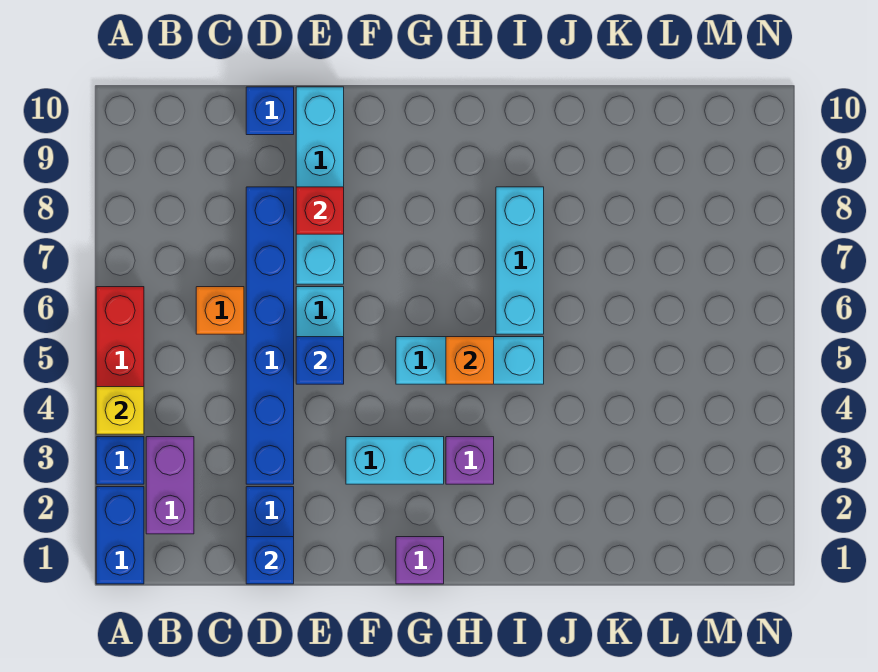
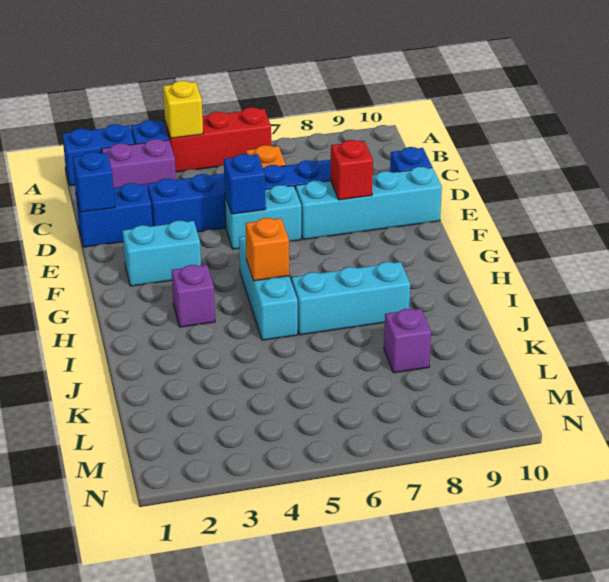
cyan brick F3:G3 level 1 -> cyan brick F2:F3 level 1
purple brick G1 level 1 -> purple brick K8 level 1

